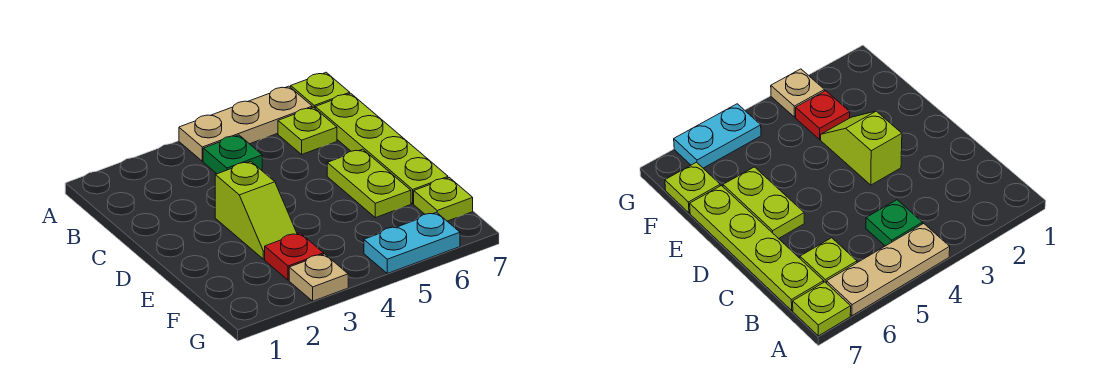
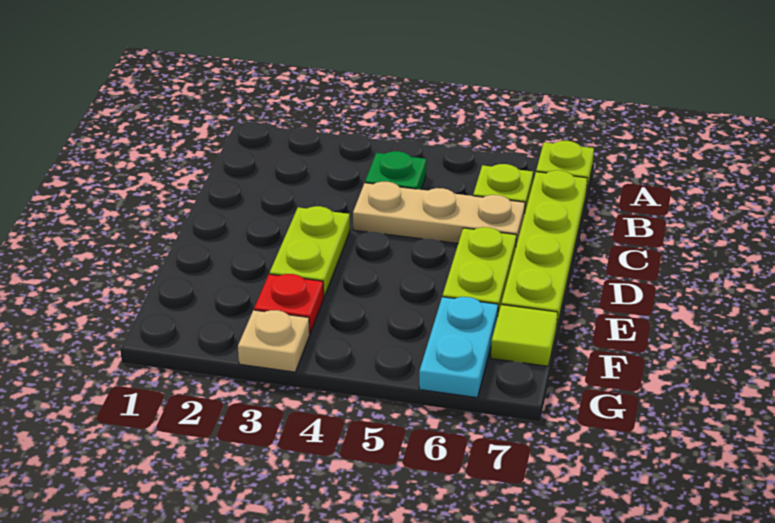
tan plate A4:A6 level 1 -> tan plate C4:C6 level 1
lime slope D3:E3 level 1 top D -> lime plate D3:E3 level 1
lime plate F7 level 1 -> lime tile F7 level 1
cyan plate G5:G6 level 1 -> cyan plate F6:G6 level 1

